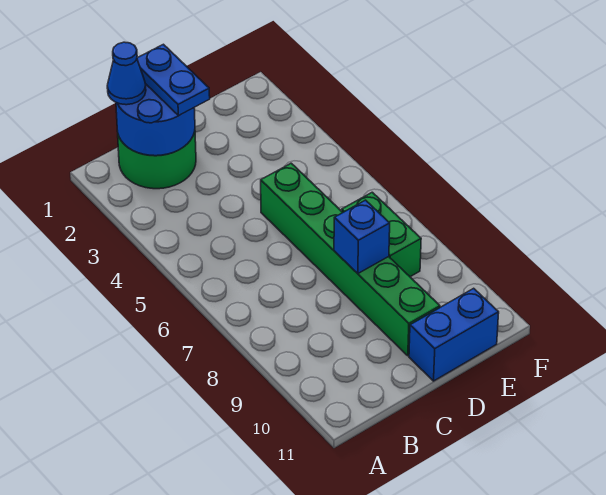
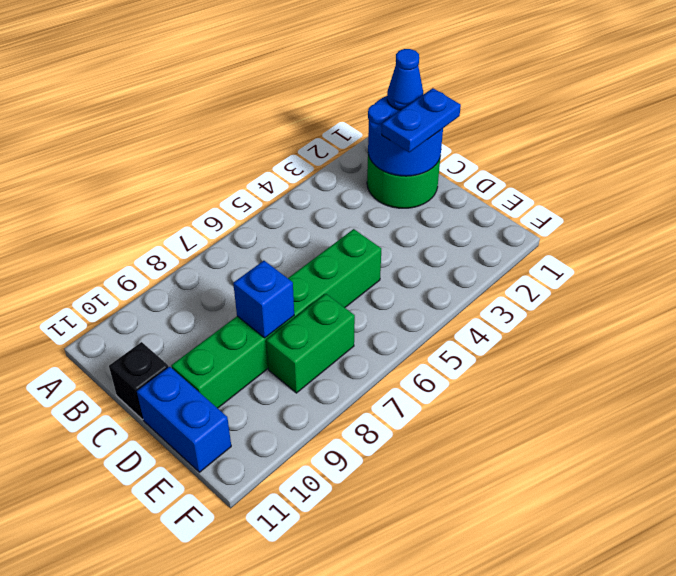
none -> black brick C11 level 1

